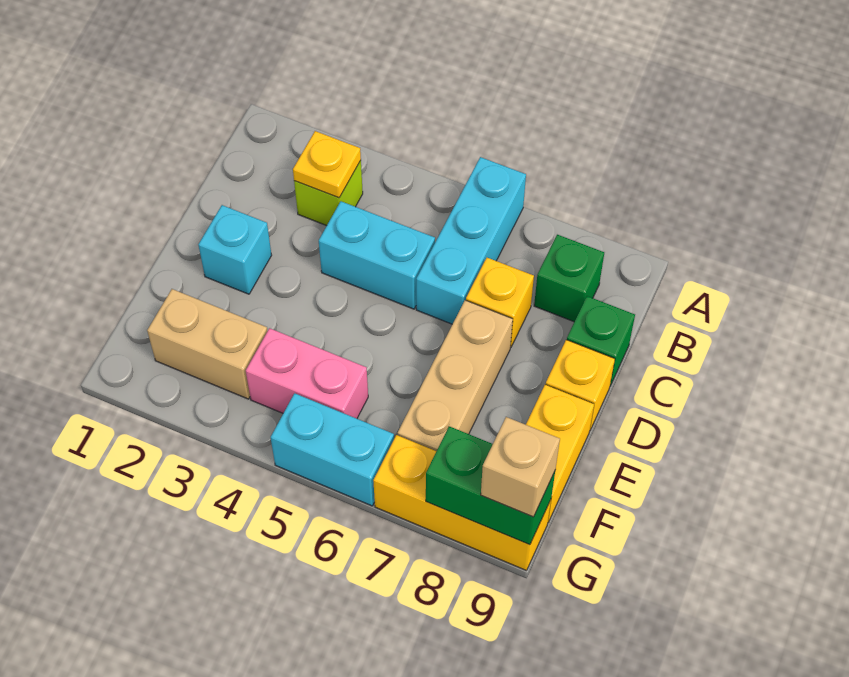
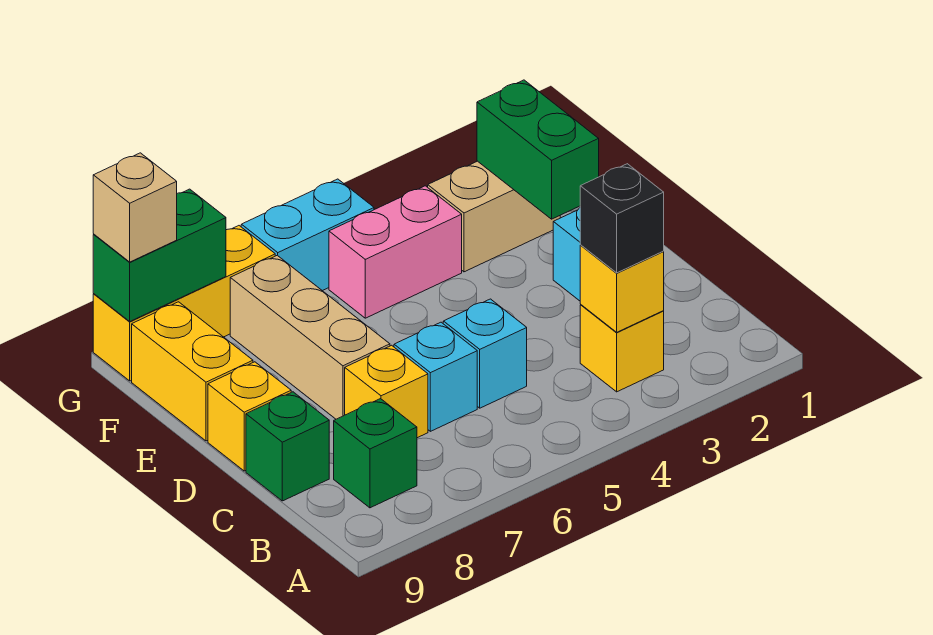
cyan brick A6:C6 level 1 -> cyan brick C6 level 1
lime brick B3 level 1 -> yellow brick B3 level 1
yellow plate B3 level 2 -> yellow brick B3 level 2
none -> black brick B3 level 3
cyan brick C4:C5 level 1 -> cyan brick C5 level 1
none -> green brick E2:F2 level 2

